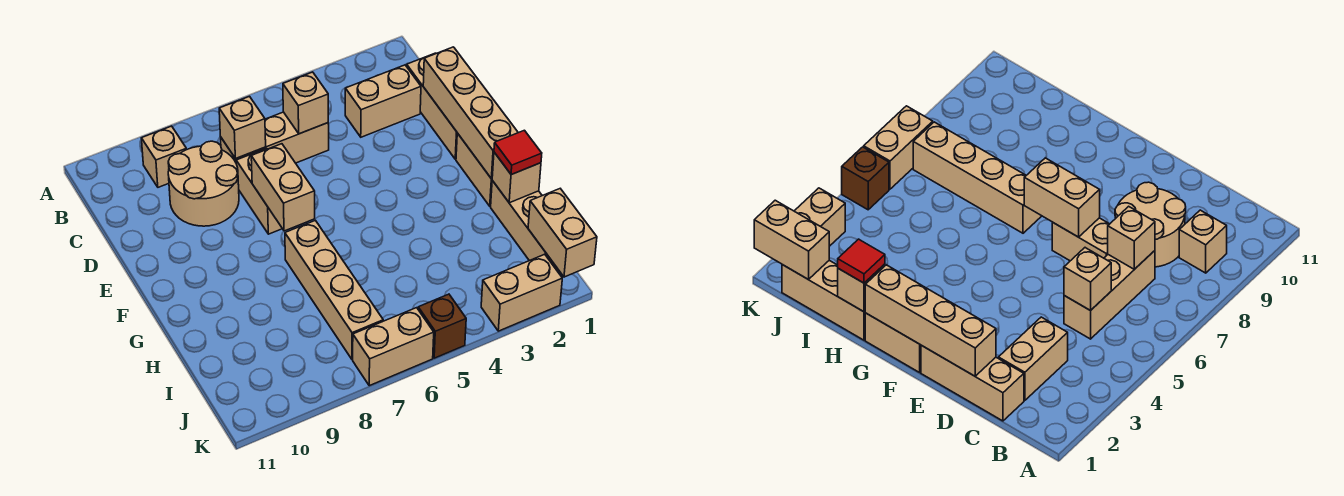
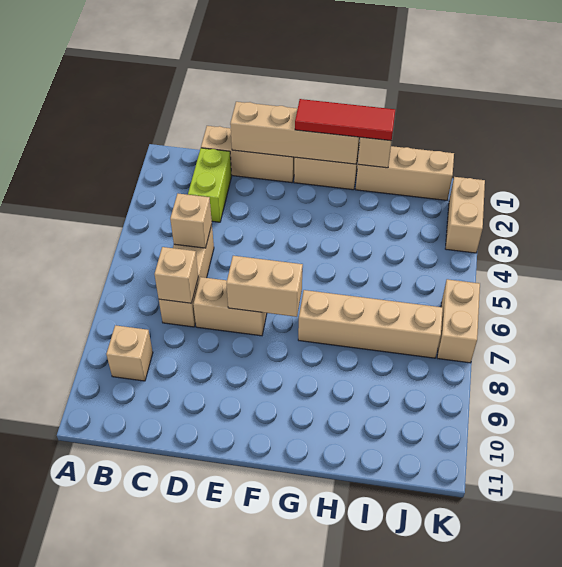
tan brick C2:C3 level 1 -> lime brick C2:C3 level 1
tan round brick C8:D9 level 1 -> none
red tile H1 level 3 -> red tile F1:H1 level 3
tan brick J1:K1 level 2 -> none
brown brick K5 level 1 -> none

